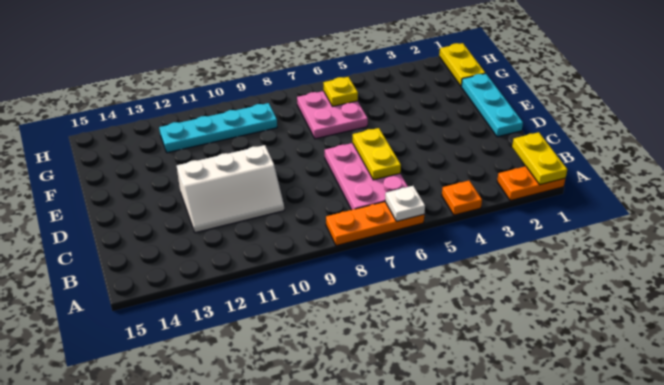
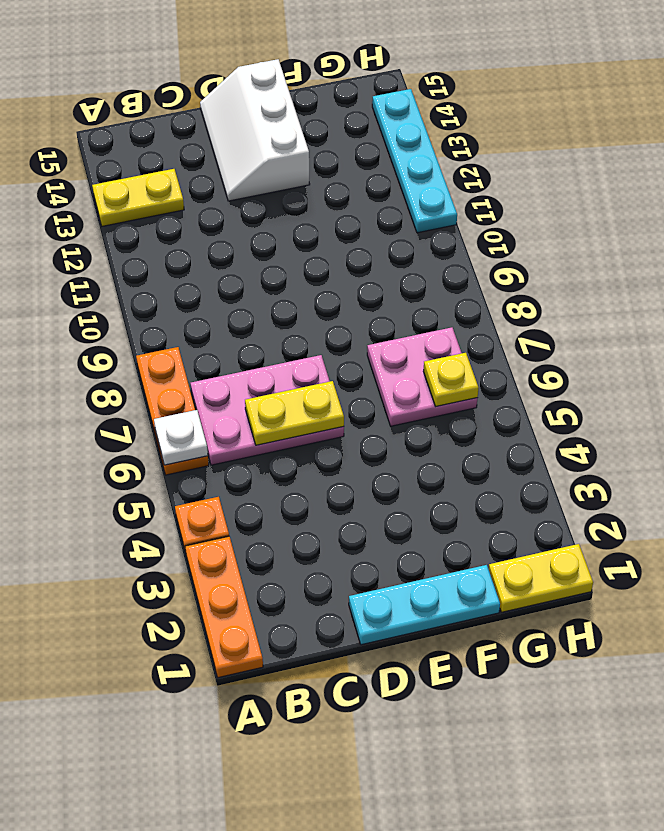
orange plate A1:A2 level 1 -> orange plate A1:A3 level 1
yellow plate A1:B1 level 2 -> yellow plate A13:B13 level 1
white slope C10:D12 level 1 top D -> white slope D13:E15 level 1 top E
cyan plate G9:G12 level 1 -> cyan plate H11:H14 level 1

